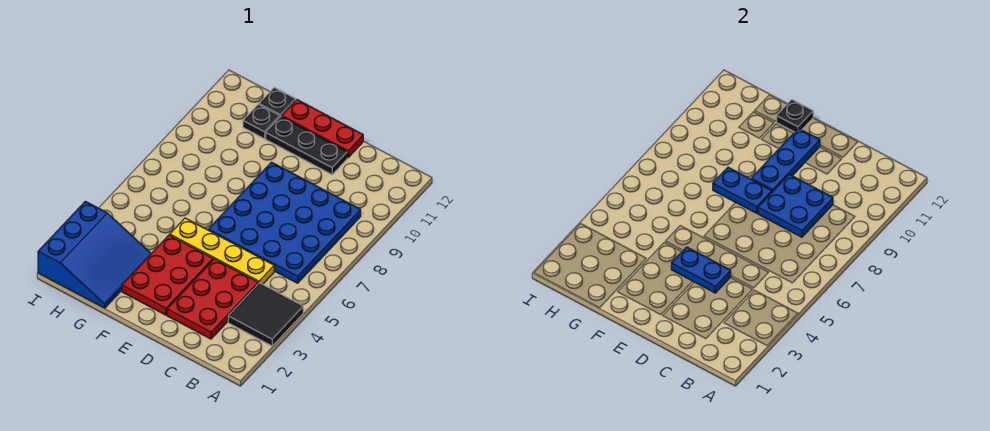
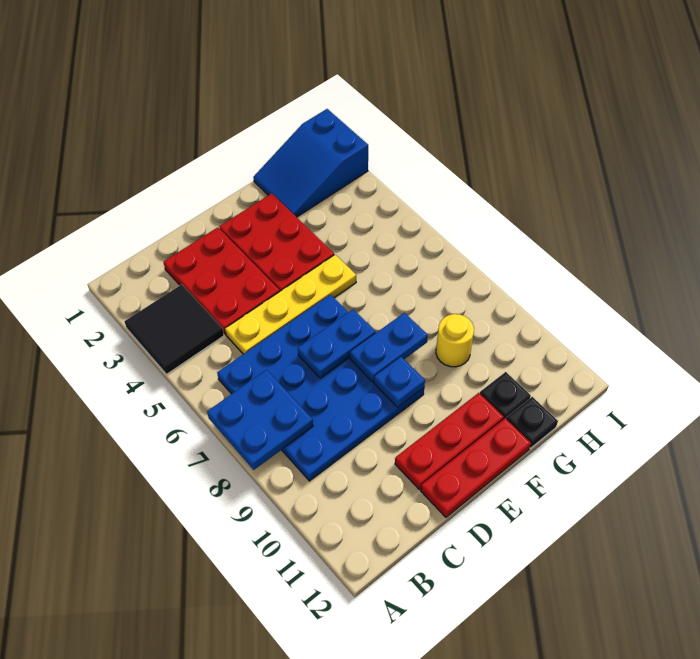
blue plate C8:D9 level 2 -> blue plate A7:B8 level 2
blue plate D4:E4 level 2 -> blue plate D7:E7 level 2
black plate D11:F11 level 1 -> red plate D11:F11 level 1
blue plate E9:E11 level 2 -> blue plate E9 level 2
black plate F12 level 2 -> none
blue slope G1:I3 level 1 top I -> blue slope G1:I2 level 1 top I
none -> yellow round brick G9 level 1

